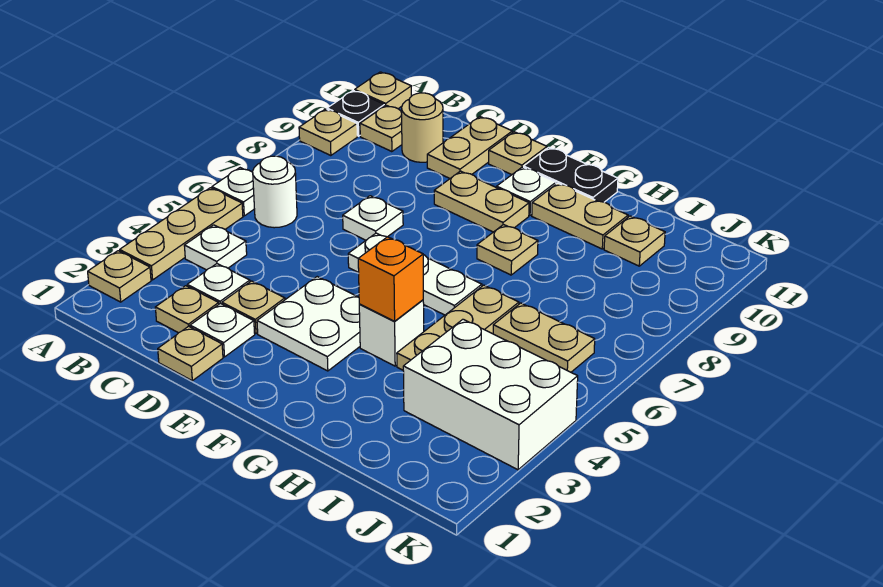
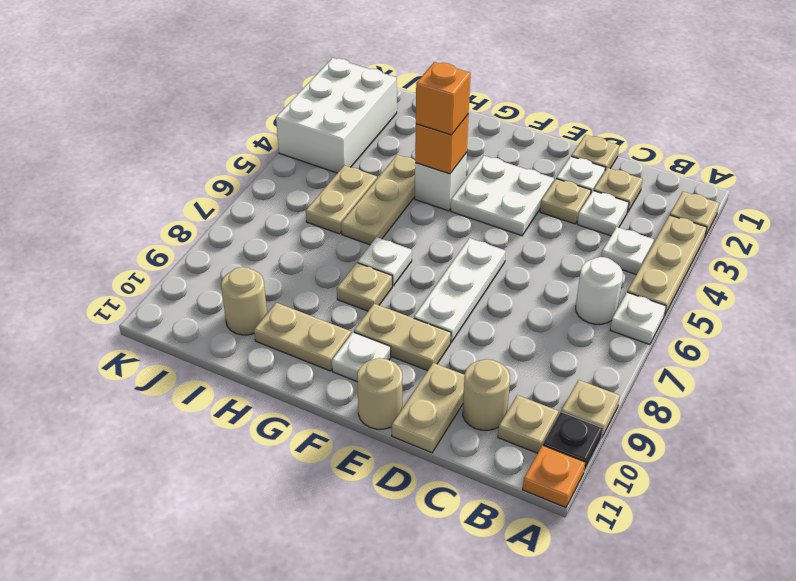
tan plate A11 level 1 -> orange plate A11 level 1
white plate D7 level 1 -> white plate G7 level 1
white plate E6:G6 level 1 -> white plate E6:E8 level 1
tan plate E11 level 1 -> tan round brick E11 level 1
black plate F11:G11 level 1 -> none
none -> orange brick G4 level 3
white brick I3:K4 level 1 -> white brick J2:K4 level 1
tan plate I6:J6 level 1 -> tan plate I5:I6 level 1
tan plate I10 level 1 -> tan round brick I10 level 1

